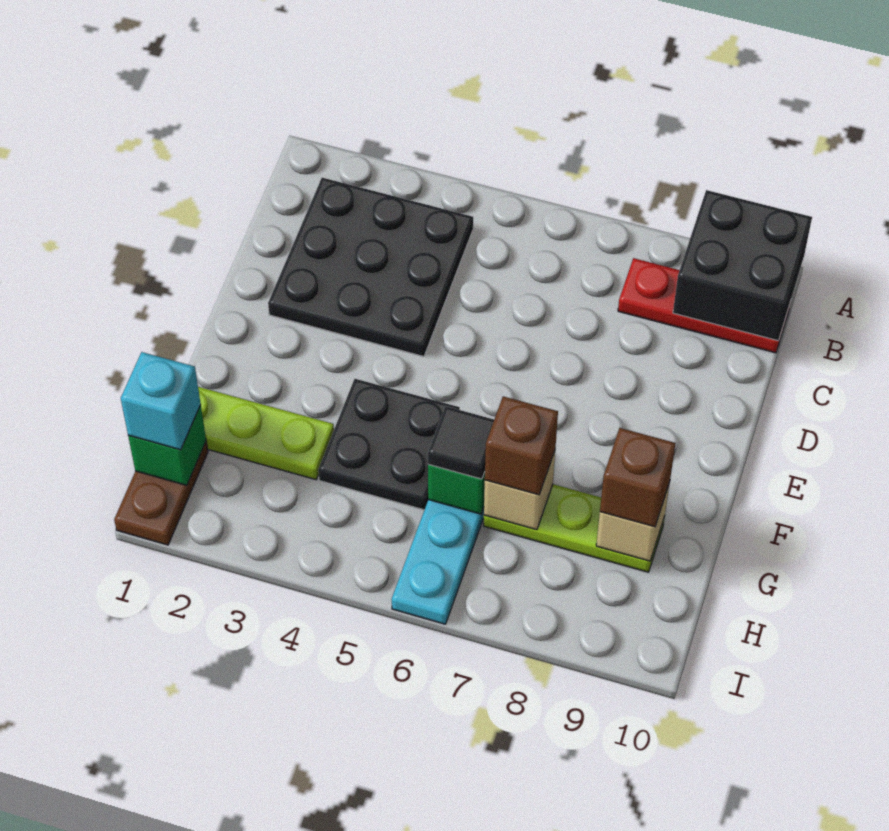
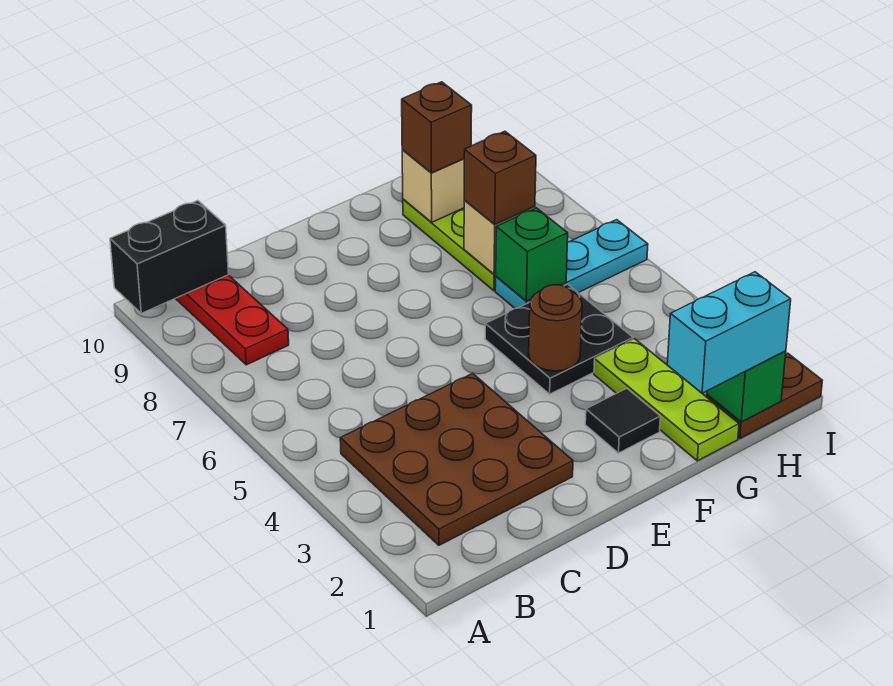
black brick A9:B10 level 2 -> black brick A10:B10 level 2
black plate B2:D4 level 1 -> brown plate B2:D4 level 1
none -> brown round brick F4 level 2
black tile G6 level 3 -> black tile F2 level 1
cyan brick H1 level 3 -> cyan brick G1:H1 level 3

